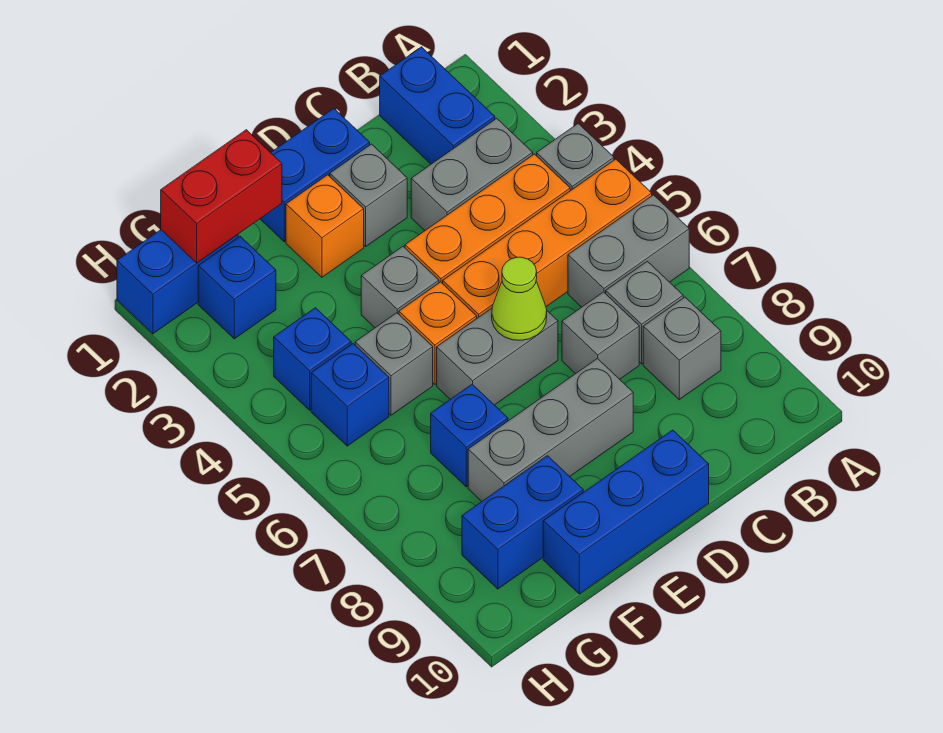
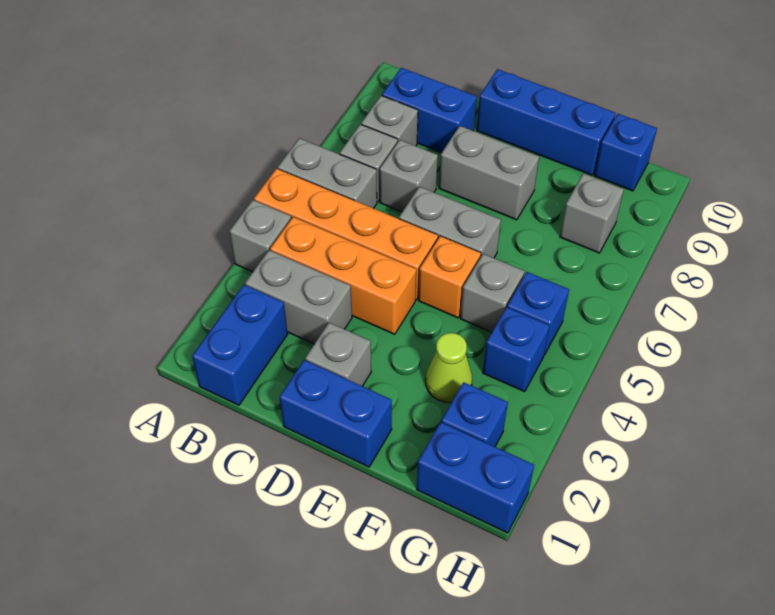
lime cone D6 level 2 -> lime cone F3 level 1
grey brick D8:F8 level 1 -> grey brick D8:E8 level 1
orange brick E2 level 1 -> none
grey brick E4 level 1 -> grey brick G8 level 1
red brick F1:G1 level 2 -> none
blue brick F7 level 1 -> blue brick G10 level 1
blue brick F9:G9 level 1 -> blue brick B9:C9 level 1

